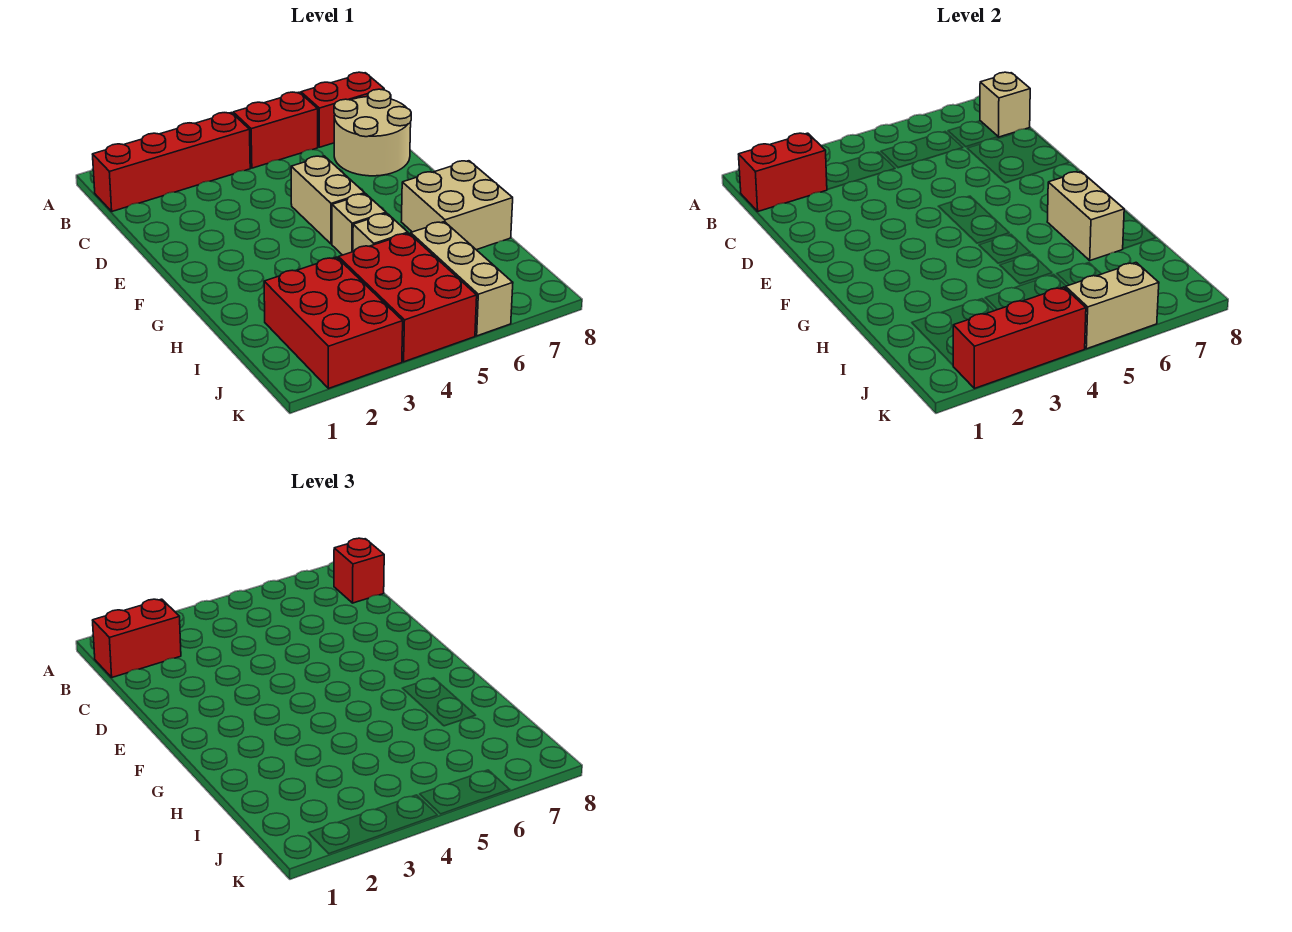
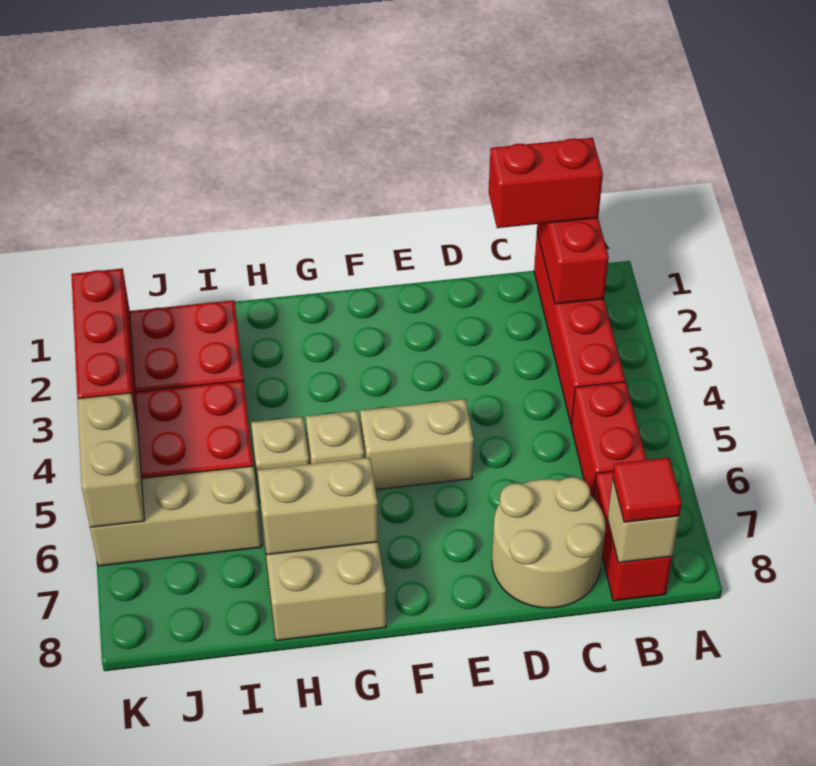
red brick B1:B2 level 3 -> red brick B1:C1 level 3
red brick B8 level 3 -> red tile B8 level 3

